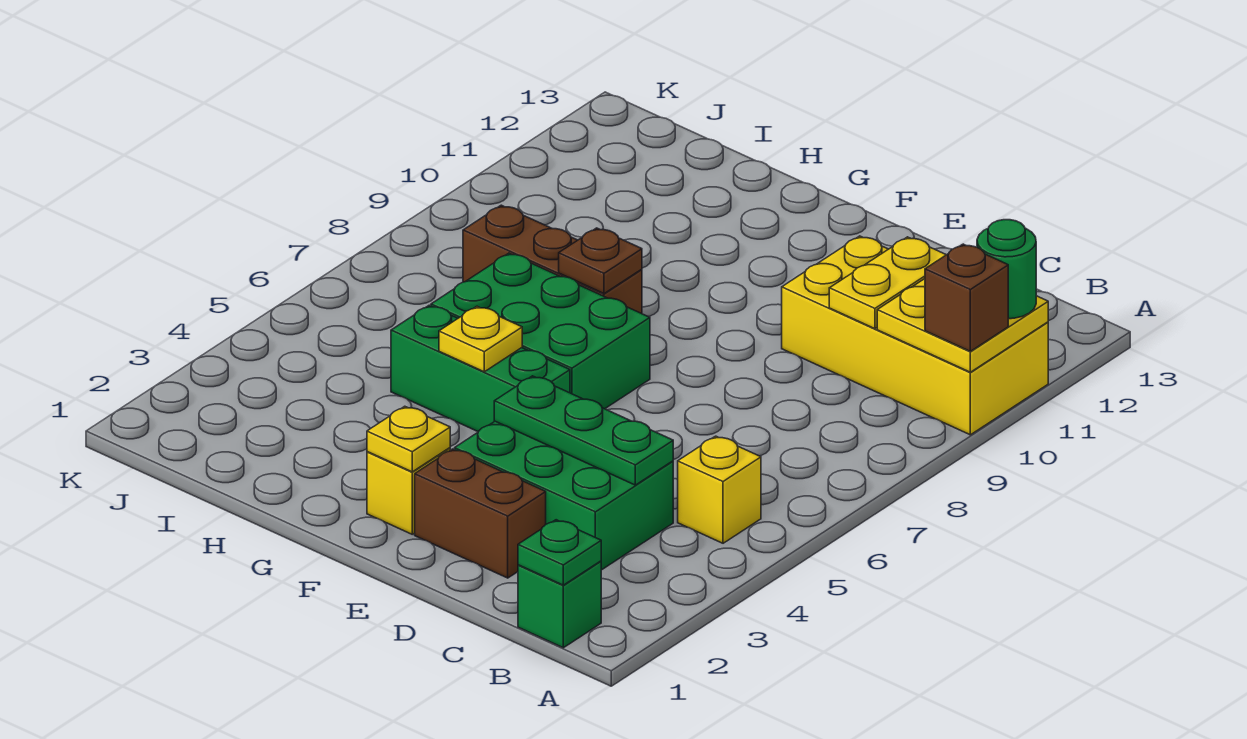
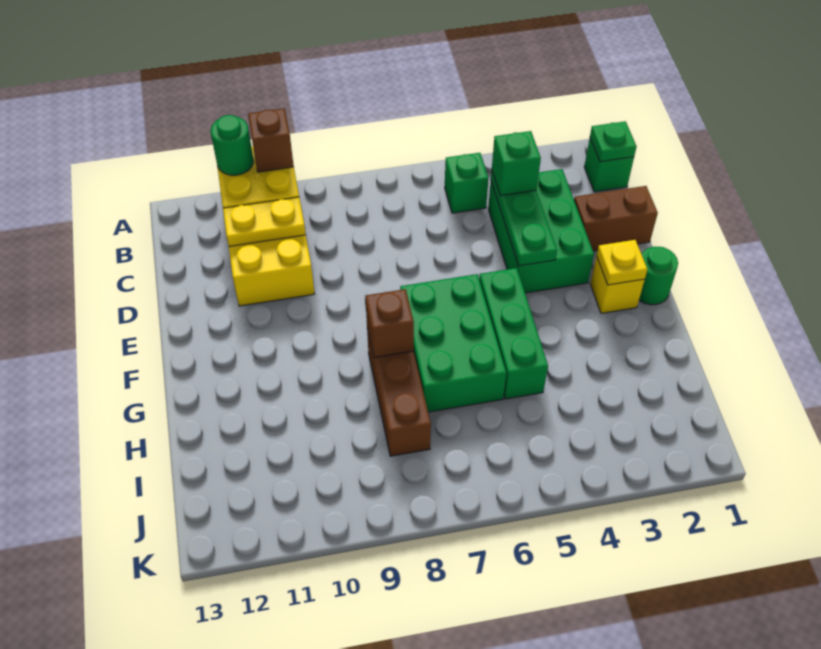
yellow brick B5 level 1 -> green brick B5 level 1
none -> green brick C4 level 3
brown brick D2:E2 level 1 -> brown brick D1:D2 level 1
none -> green round brick F1 level 1
yellow plate G5 level 2 -> none
brown plate G8 level 2 -> brown brick G8 level 2

